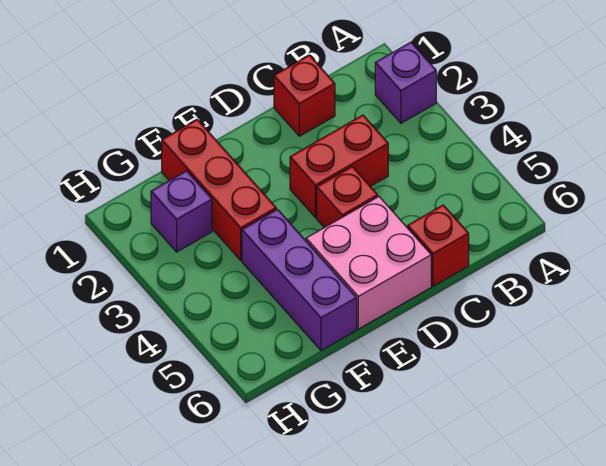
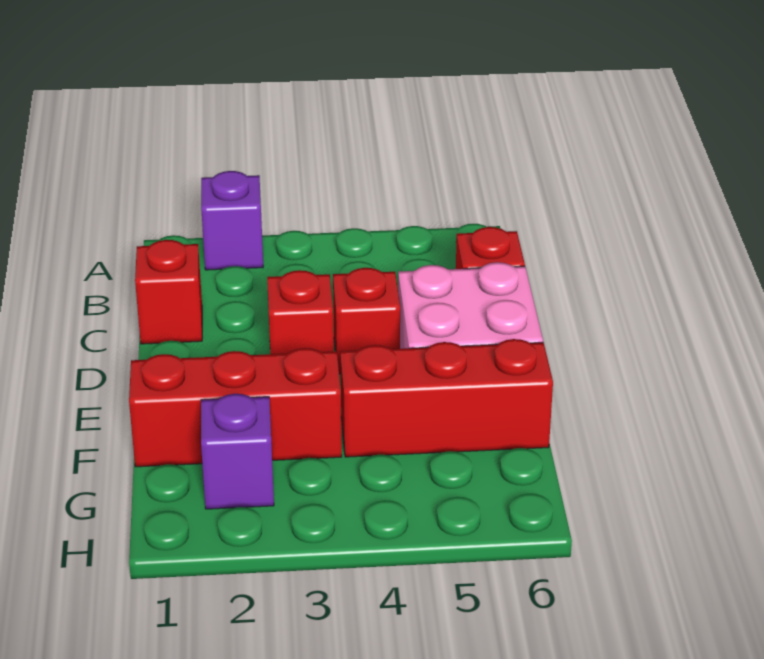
red brick C3:D3 level 1 -> red brick D3 level 1
purple brick F4:F6 level 1 -> red brick F4:F6 level 1

